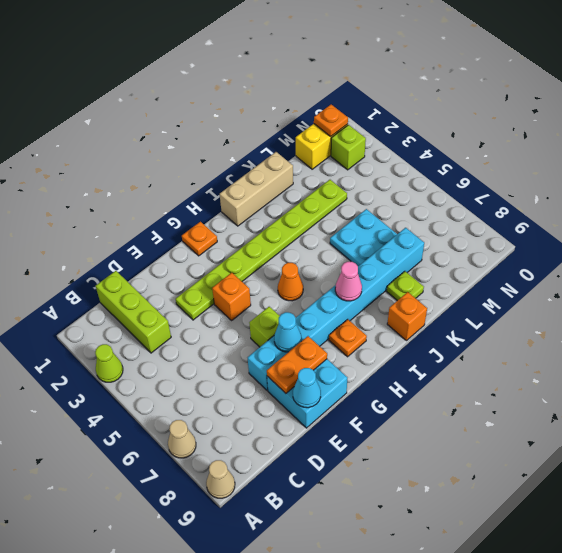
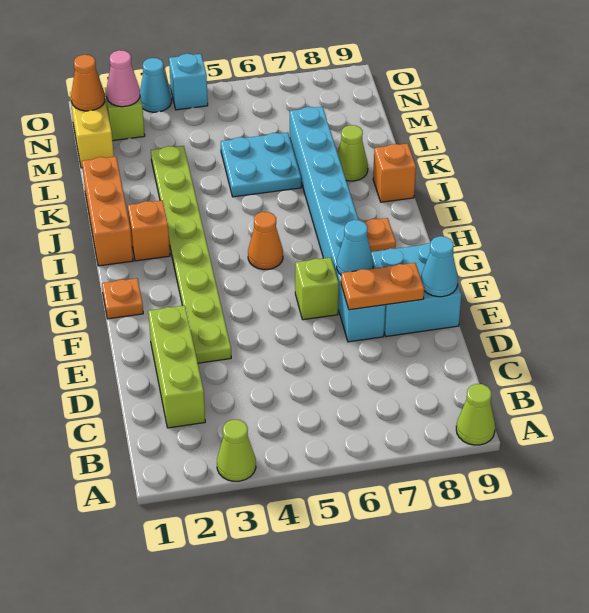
tan cone A7 level 1 -> none
tan cone A9 level 1 -> lime cone A9 level 1
lime brick C1:C3 level 1 -> lime brick C2:E2 level 1
orange plate E8:F8 level 2 -> orange plate E7:E8 level 2
orange brick F4 level 1 -> orange brick I2 level 1
tan brick I1:K1 level 1 -> orange brick I1:K1 level 1
pink cone I7 level 2 -> pink cone N2 level 2
lime plate K8 level 1 -> lime cone K8 level 1
orange plate N1 level 2 -> orange cone N1 level 2
none -> cyan cone O3 level 1
none -> cyan brick O4 level 1

